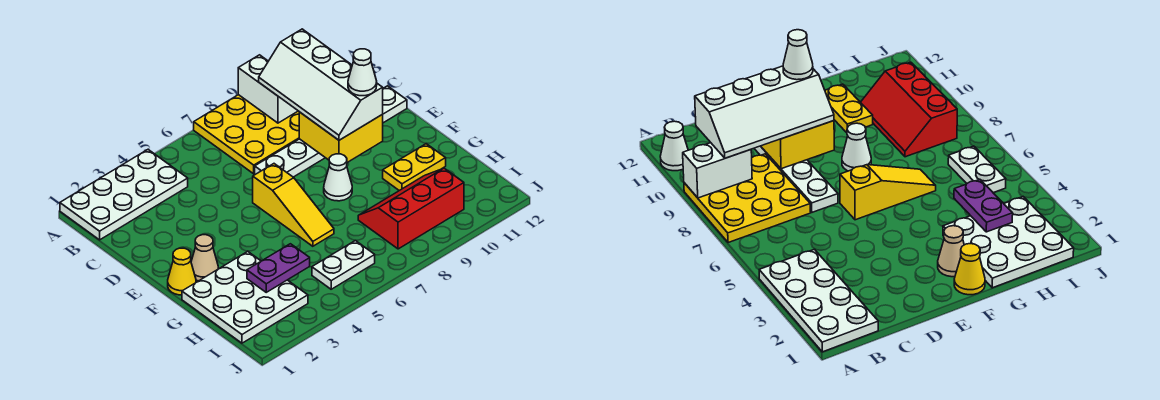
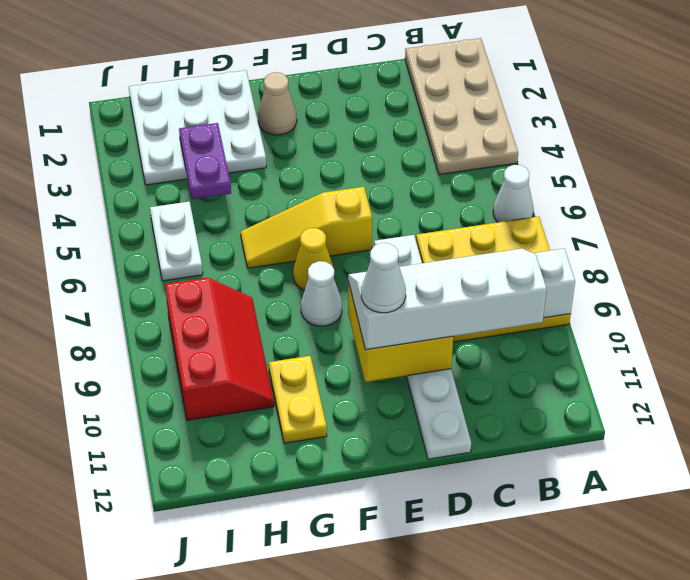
white plate A1:B4 level 1 -> tan plate A1:B4 level 1
white cone A11 level 1 -> white cone A6 level 1
yellow cone F1 level 1 -> yellow cone F7 level 1

